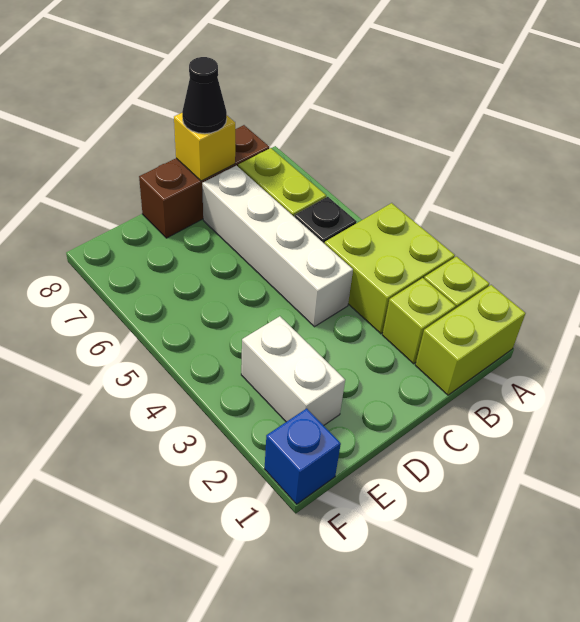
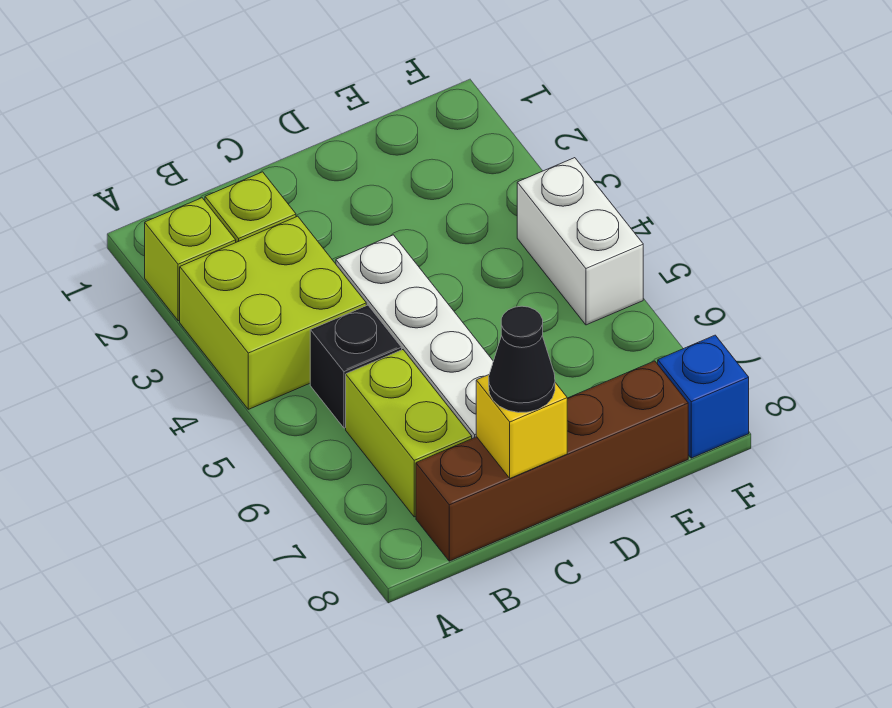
lime brick A1:B1 level 1 -> none
brown brick B8:D8 level 1 -> brown brick B8:E8 level 1
white brick E2:E3 level 1 -> white brick F4:F5 level 1
blue brick F1 level 1 -> blue brick F8 level 1

